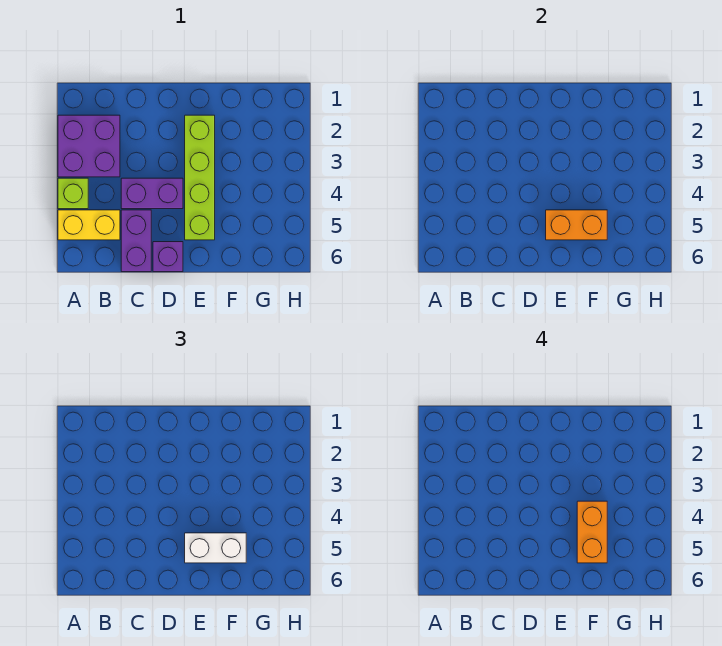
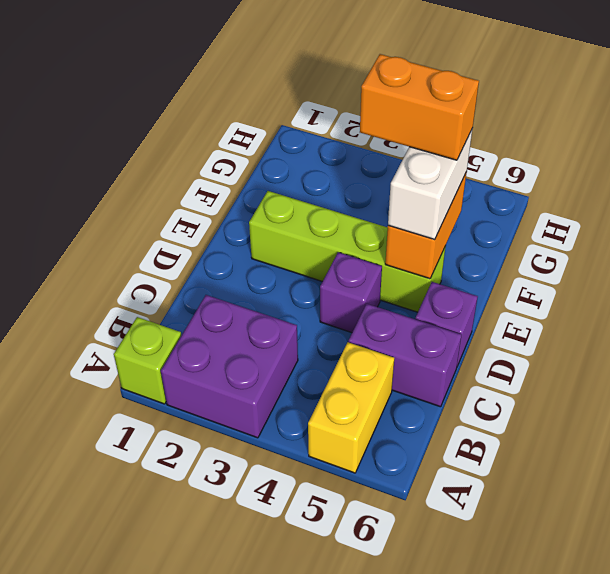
lime brick A4 level 1 -> lime brick A1 level 1
purple brick C4:D4 level 1 -> purple brick D4 level 1

